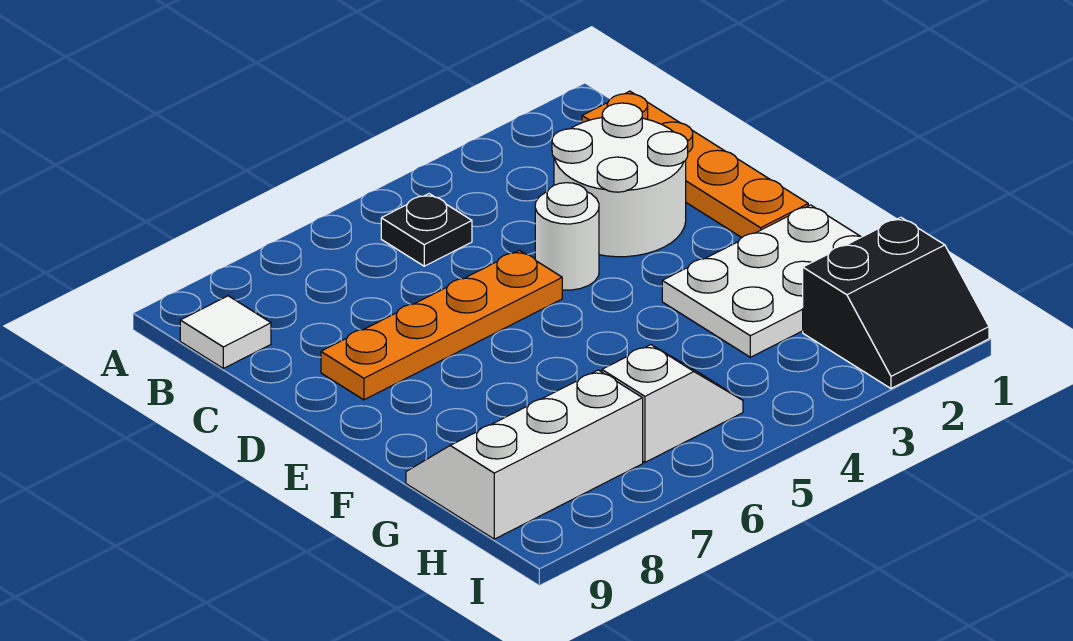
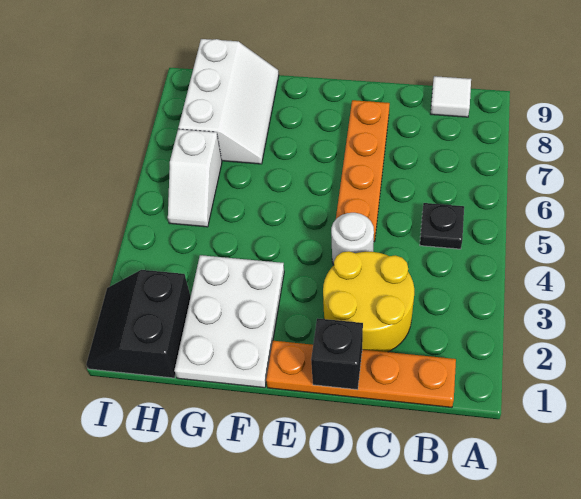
white round brick C2:D3 level 1 -> yellow round brick C2:D3 level 1
none -> black brick D1 level 2

